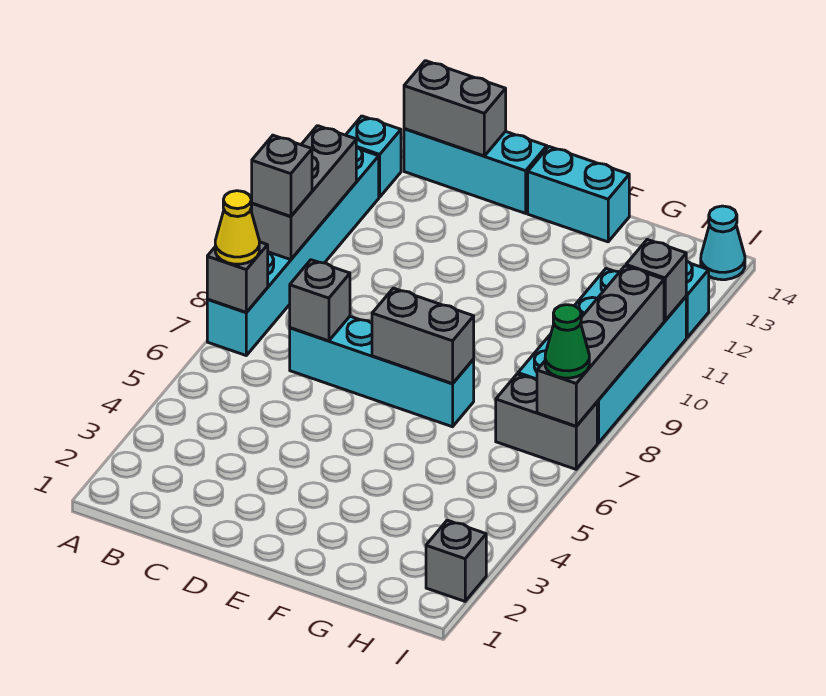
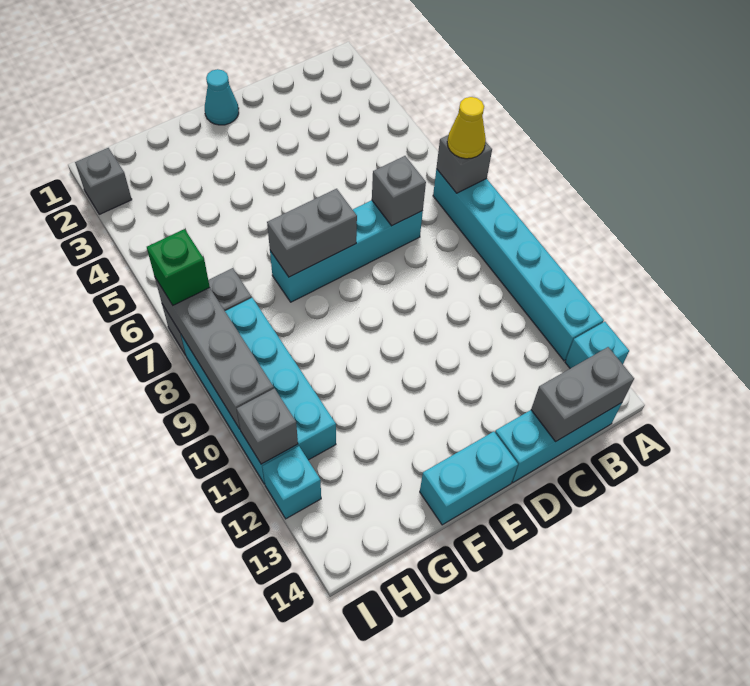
grey brick A9:A11 level 2 -> none
grey brick A9 level 3 -> none
green cone I7 level 3 -> green brick I7 level 3
cyan cone I14 level 1 -> cyan cone E1 level 1

